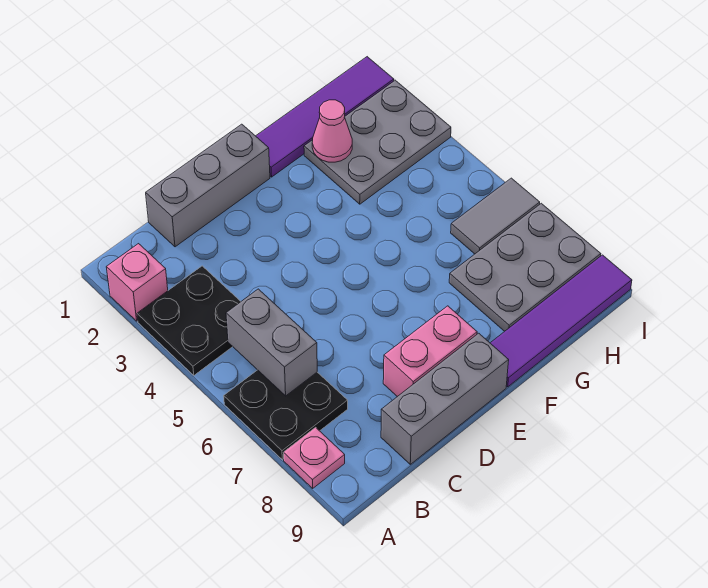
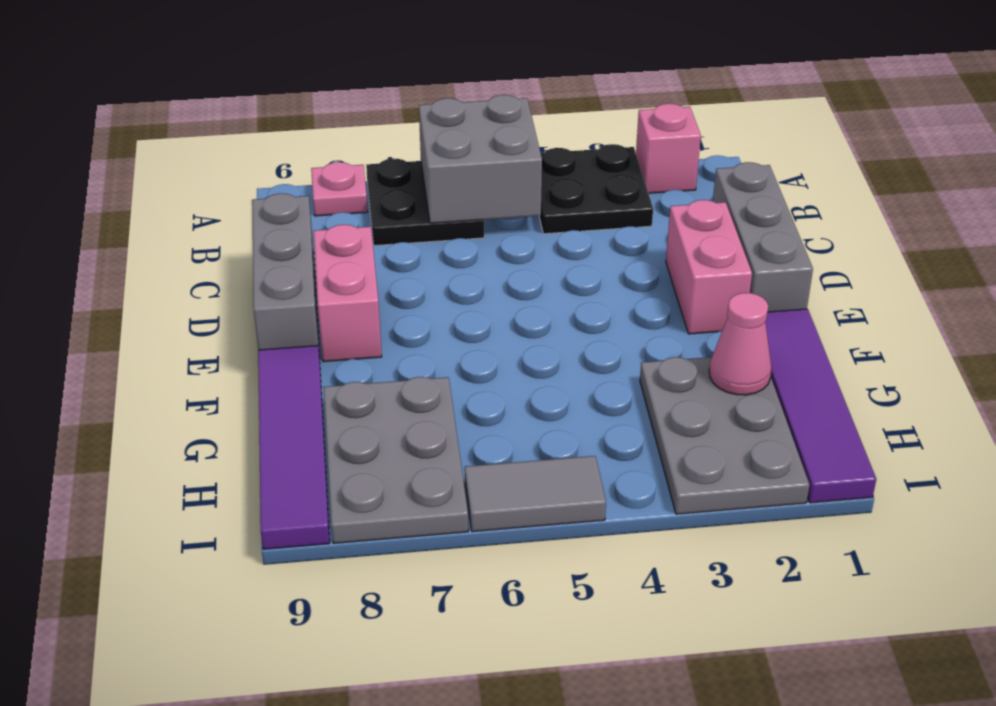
grey brick B5:B6 level 2 -> grey brick A5:B6 level 2
none -> pink brick D2:E2 level 1
grey tile H6:I6 level 1 -> grey tile I5:I6 level 1

